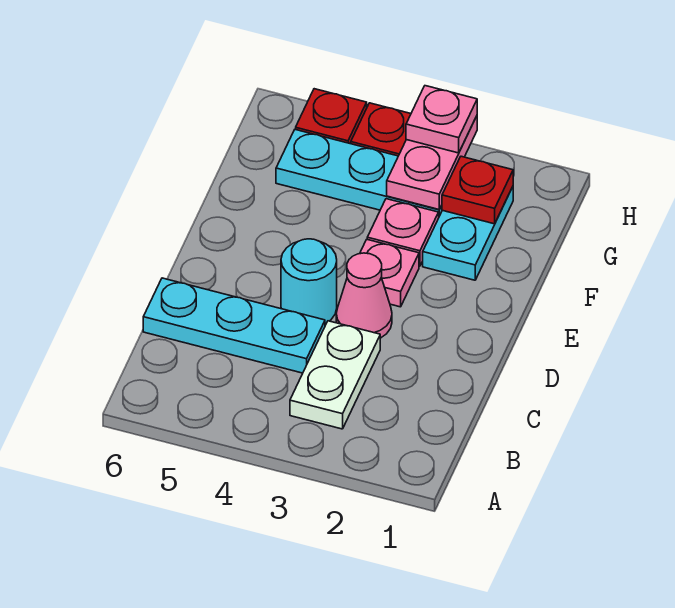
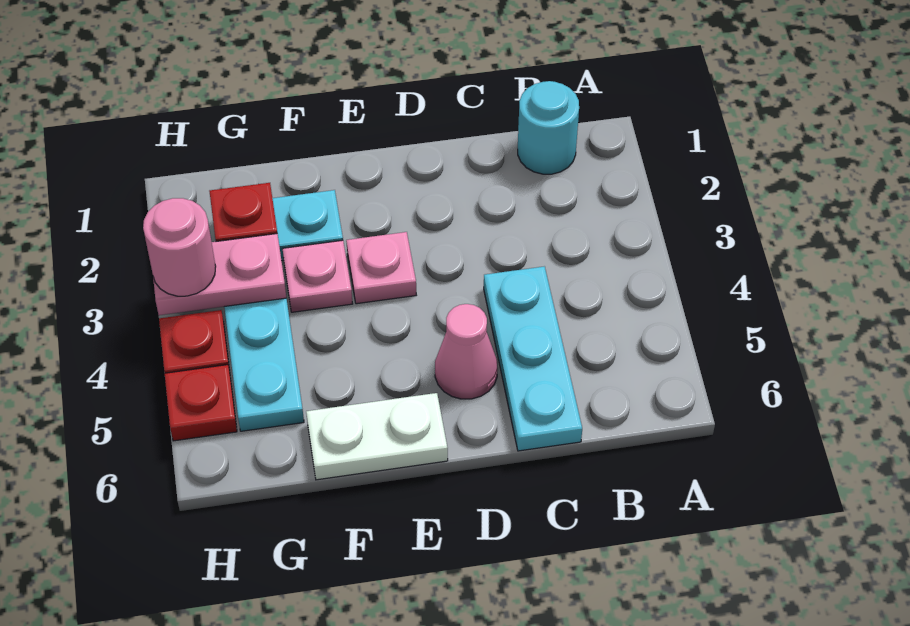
white plate B3:C3 level 1 -> white plate E6:F6 level 1
pink cone D3 level 1 -> pink cone D5 level 1
cyan round brick D4 level 1 -> cyan round brick B1 level 1
pink plate H3 level 3 -> pink round brick H3 level 3

